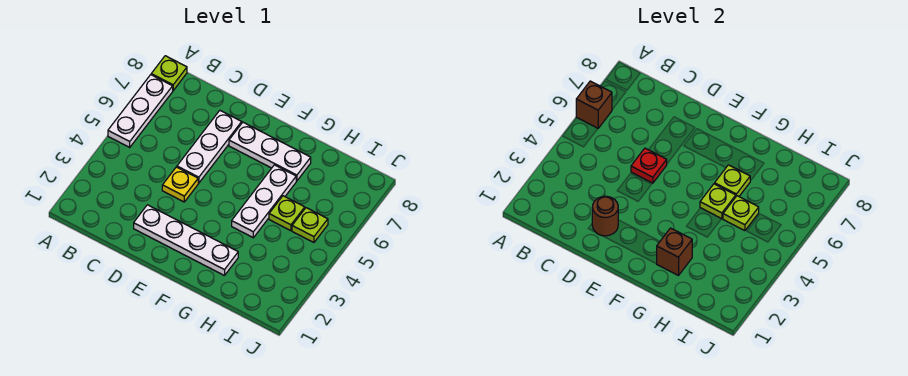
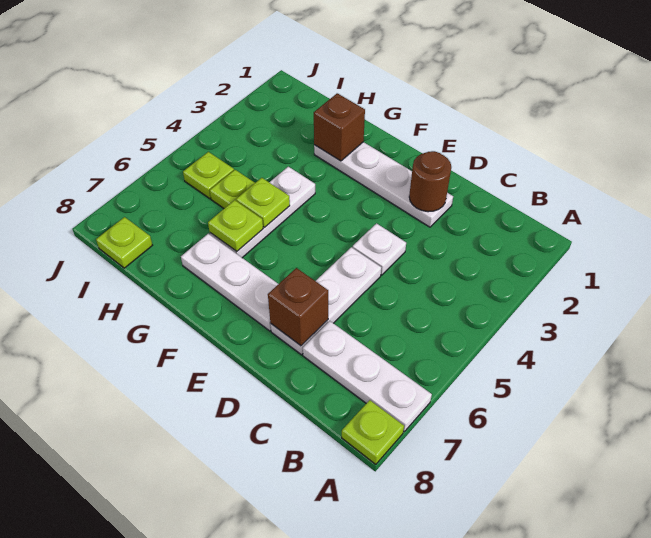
white plate A5:A7 level 1 -> white plate A7:C7 level 1
brown brick A6 level 2 -> brown brick D7 level 2
yellow plate D4 level 1 -> white plate D4 level 1
red plate D5 level 2 -> none
lime plate H5 level 2 -> lime plate I8 level 1

